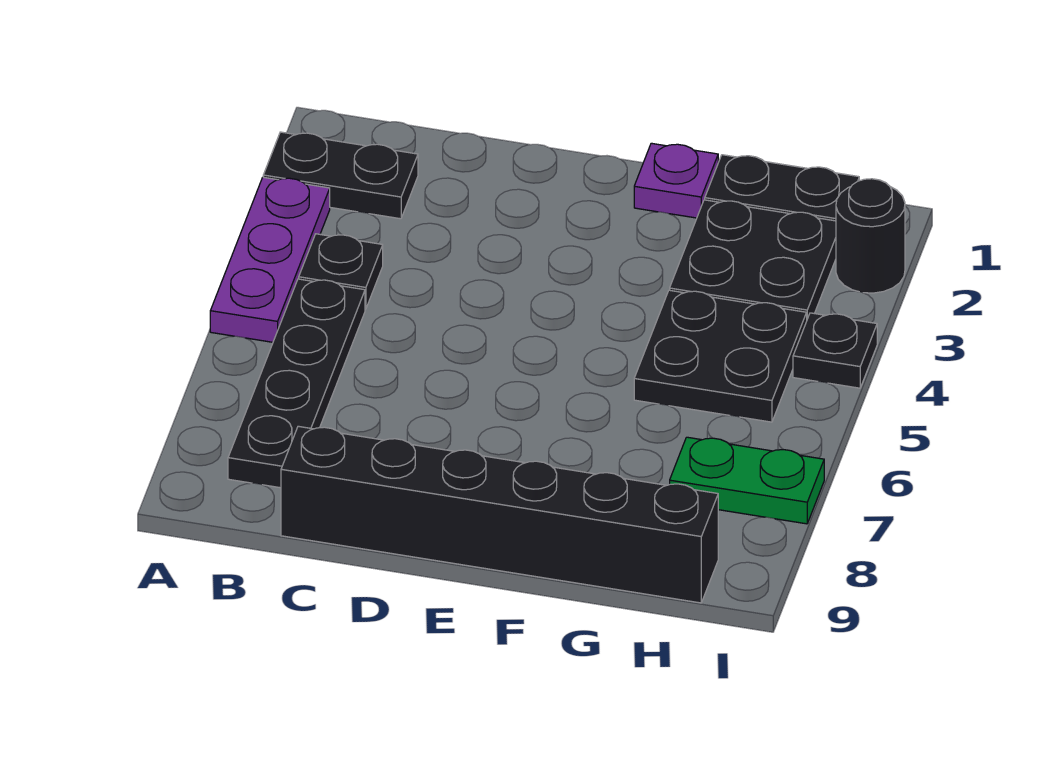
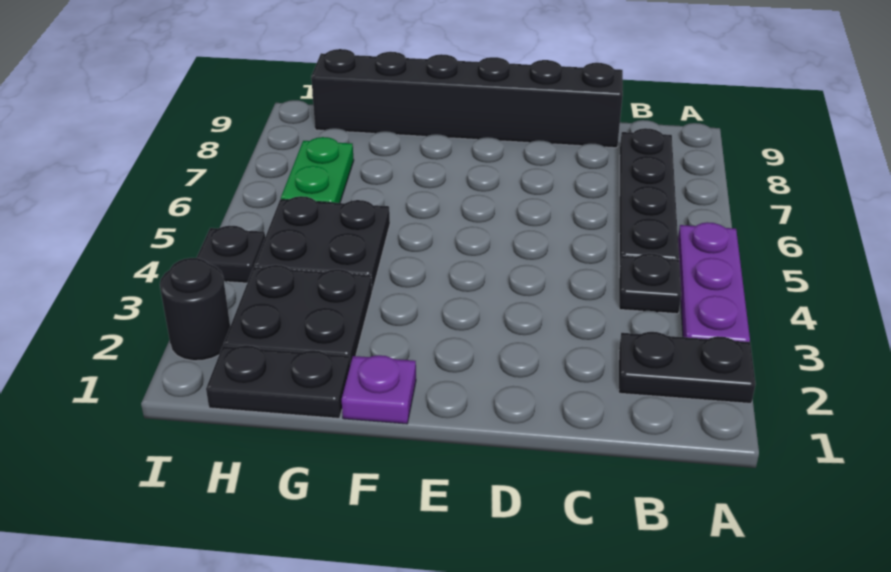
green plate H7:I7 level 1 -> green plate H6:H7 level 1

